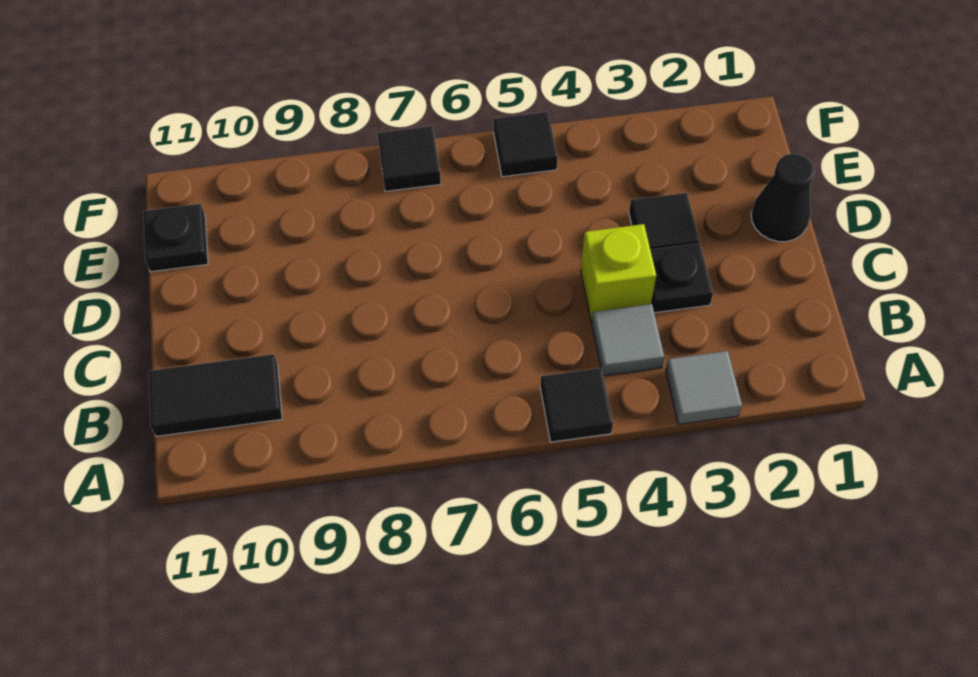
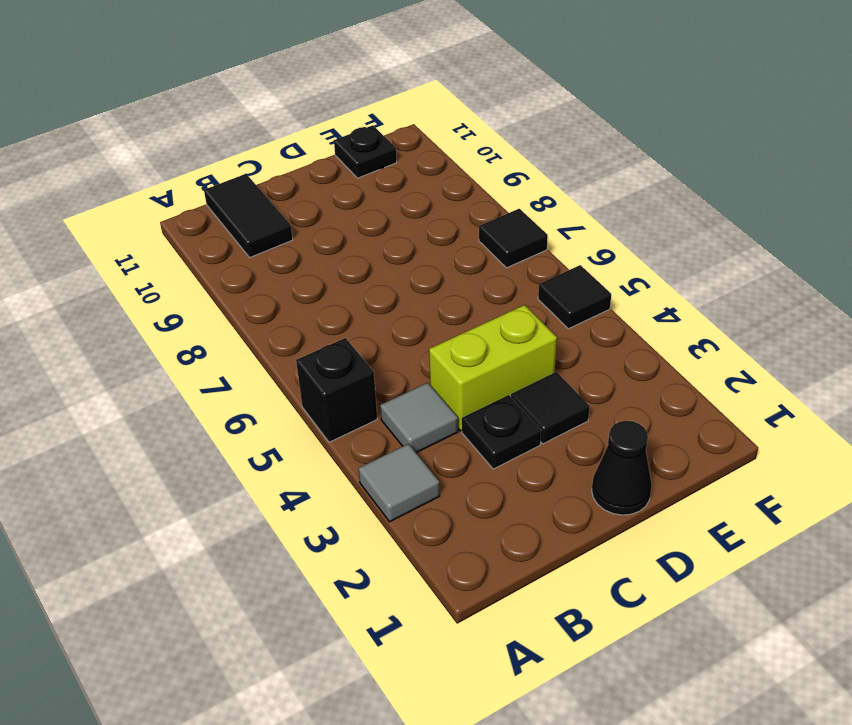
black tile A5 level 1 -> black brick A5 level 1
lime brick C4 level 1 -> lime brick C4:D4 level 1

